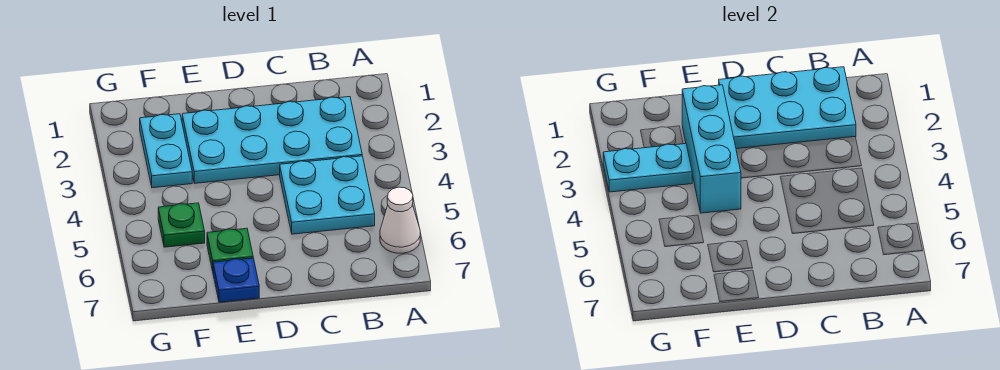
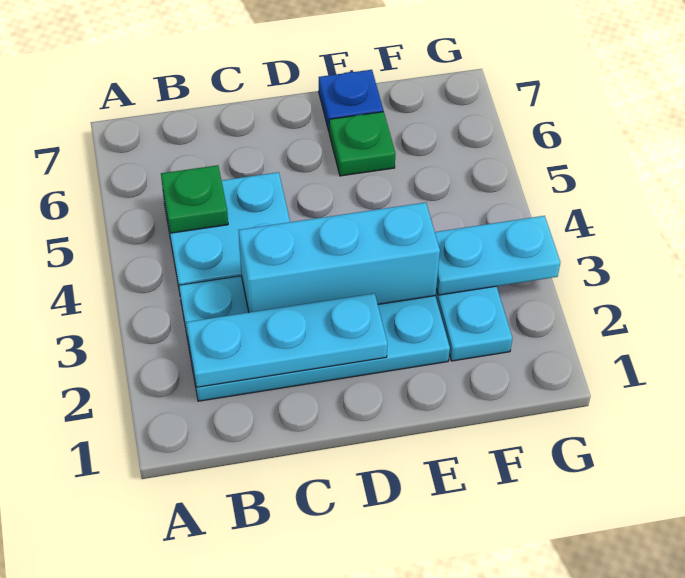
white cone A6 level 1 -> none
cyan plate B1:D2 level 2 -> cyan plate B2:D2 level 2
cyan brick E2:E4 level 2 -> cyan brick C3:E3 level 2
green plate F5 level 1 -> green plate B5 level 2

